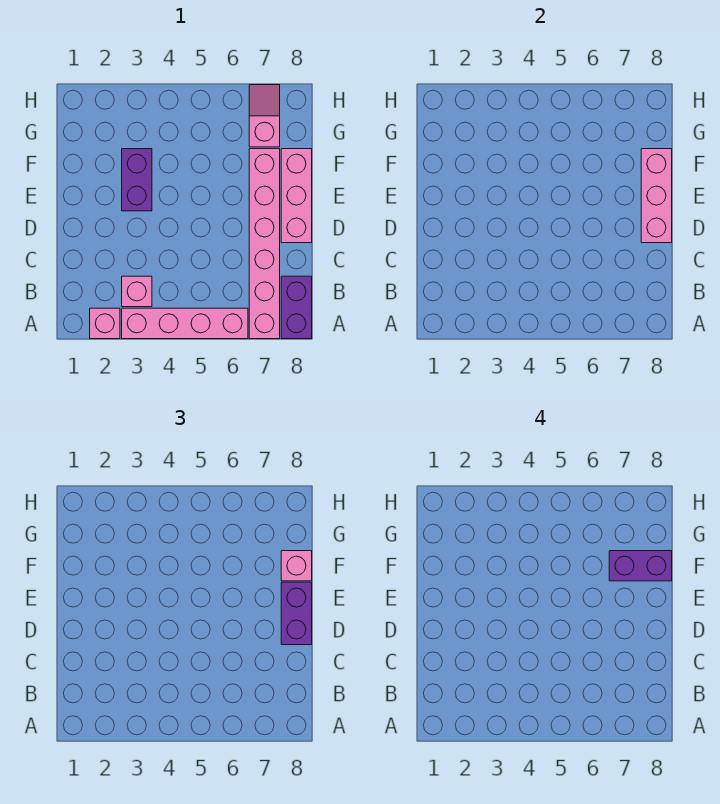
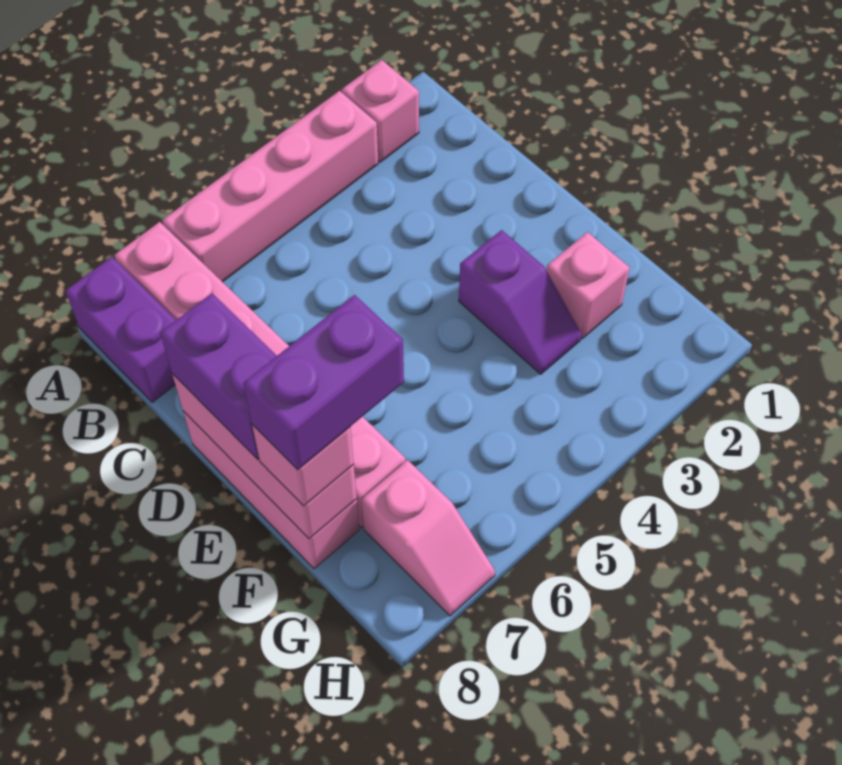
pink brick B3 level 1 -> pink brick F2 level 1
purple brick E3:F3 level 1 -> purple slope E3:F3 level 1 top E

